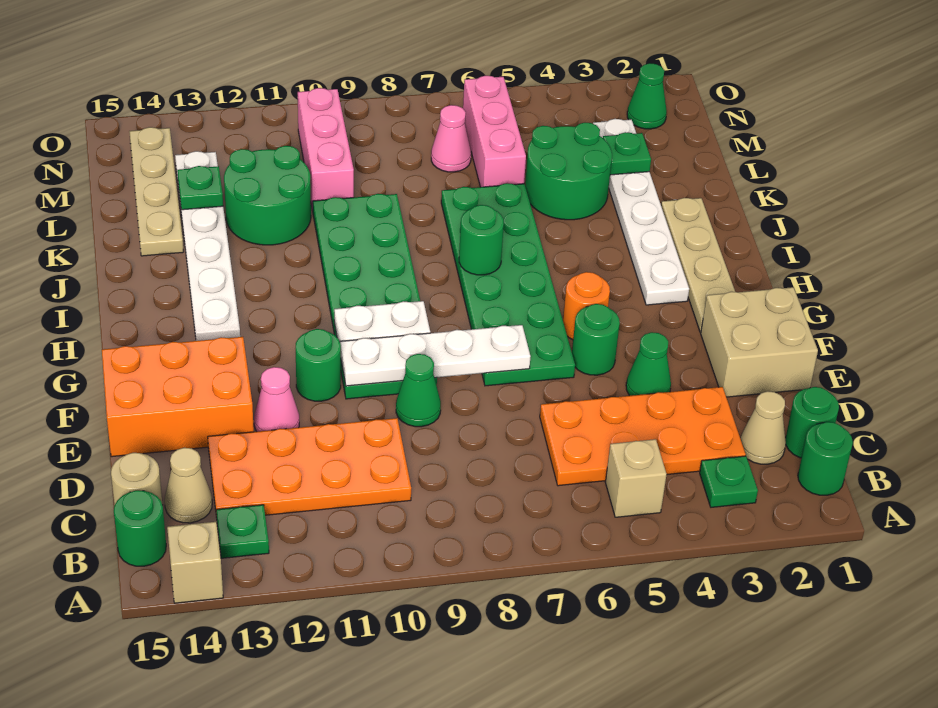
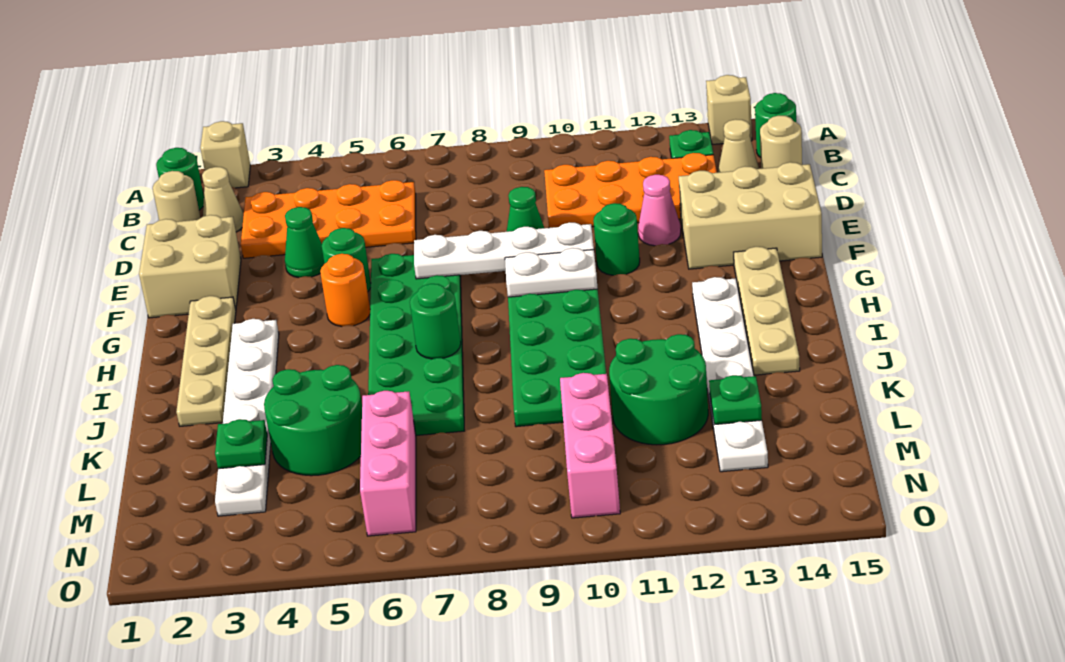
green plate B3 level 1 -> none
tan brick B5 level 1 -> tan brick A2 level 1
green round brick C1 level 1 -> tan round brick C1 level 1
orange brick E13:F15 level 1 -> tan brick E13:F15 level 1
tan plate K14:N14 level 1 -> tan plate G14:J14 level 1
pink cone M7 level 1 -> none
green cone N2 level 1 -> none

